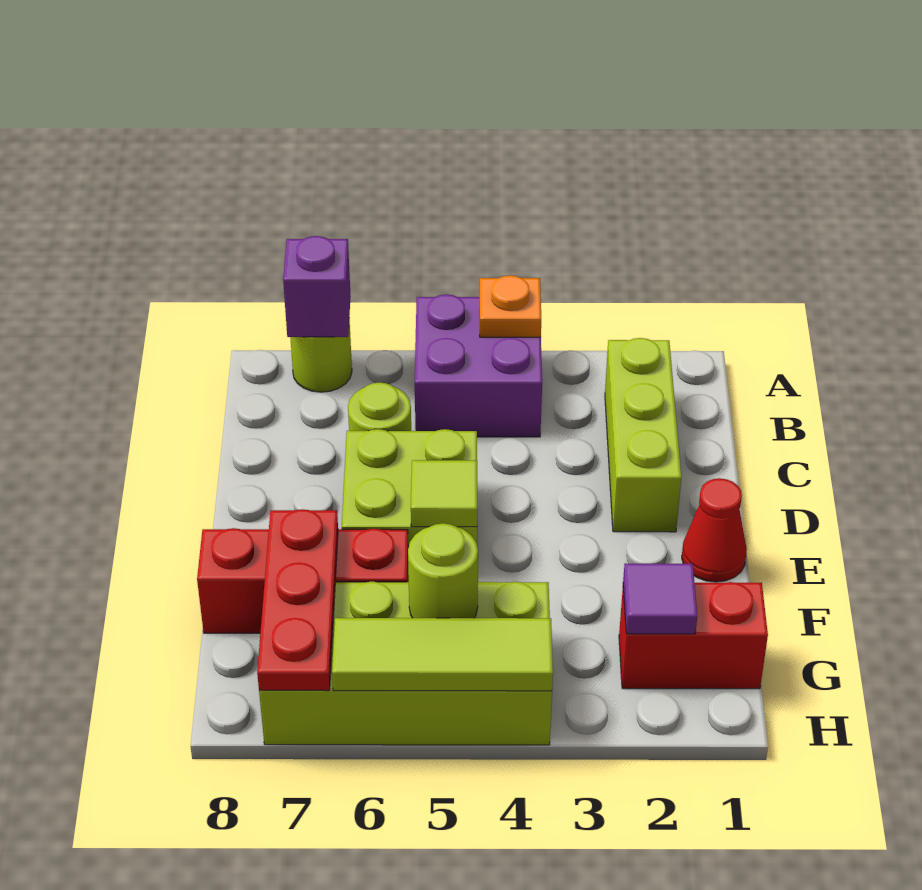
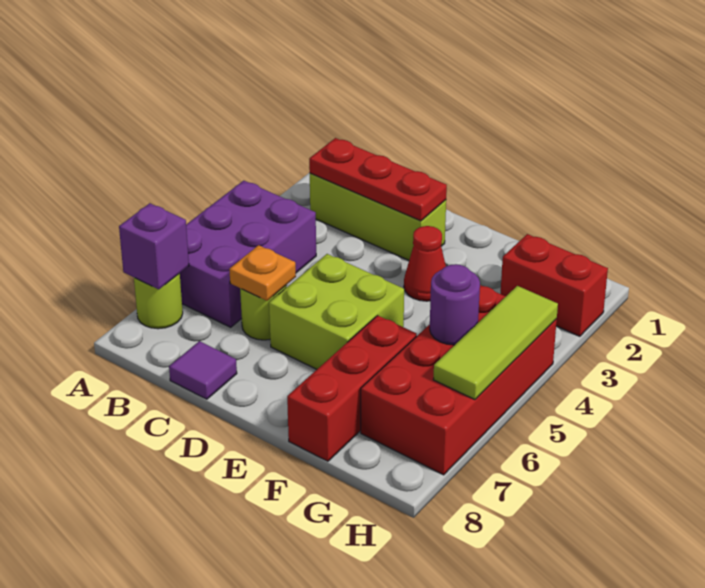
purple brick A4:B5 level 1 -> purple brick A4:B6 level 1
orange plate A4 level 2 -> orange plate C6 level 2
red cone E1 level 1 -> red cone E3 level 1
lime tile E5 level 2 -> none
red plate F7:H7 level 2 -> red plate B2:D2 level 2
red brick G1:G2 level 1 -> red brick G2:H2 level 1
purple tile G2 level 2 -> purple tile C8 level 1
lime brick G4:H7 level 1 -> red brick G4:H7 level 1
lime round brick G5 level 2 -> purple round brick G5 level 2

